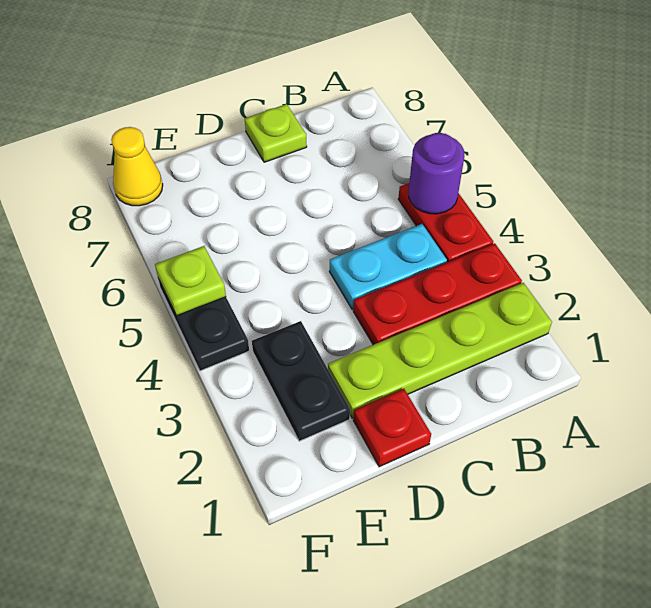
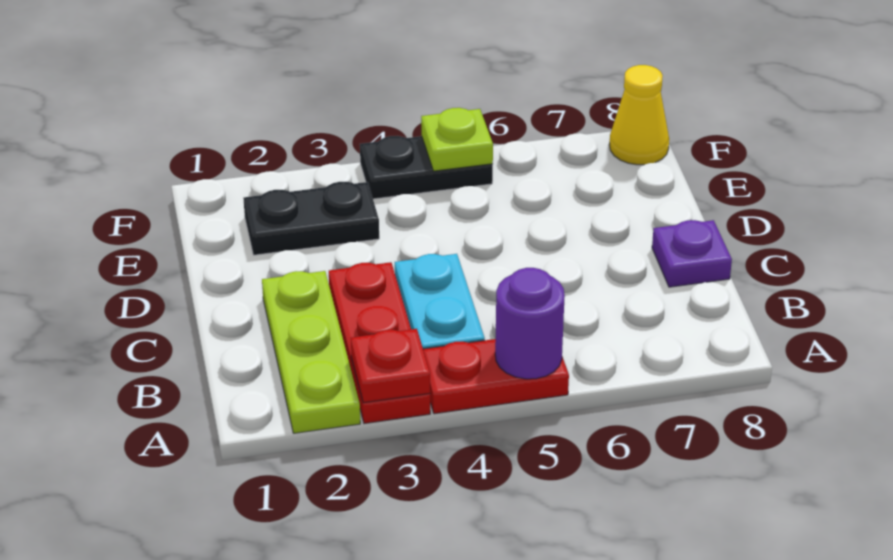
lime plate A2:D2 level 1 -> lime plate A2:C2 level 1
lime plate C8 level 1 -> purple plate C8 level 1
red plate D1 level 1 -> red plate A3 level 2

